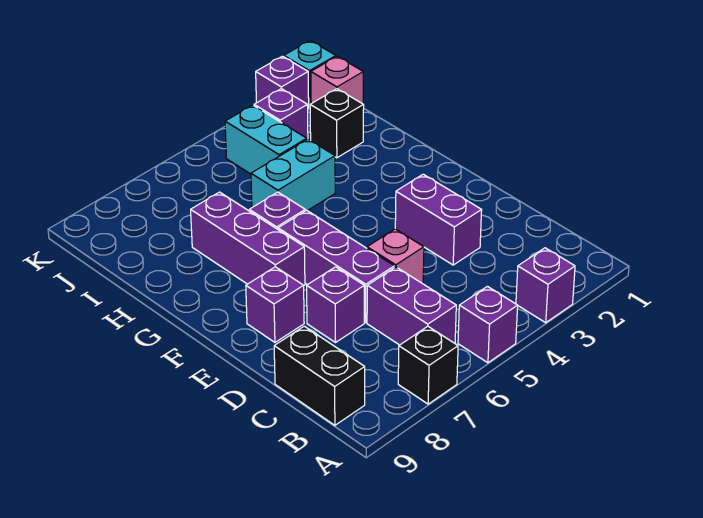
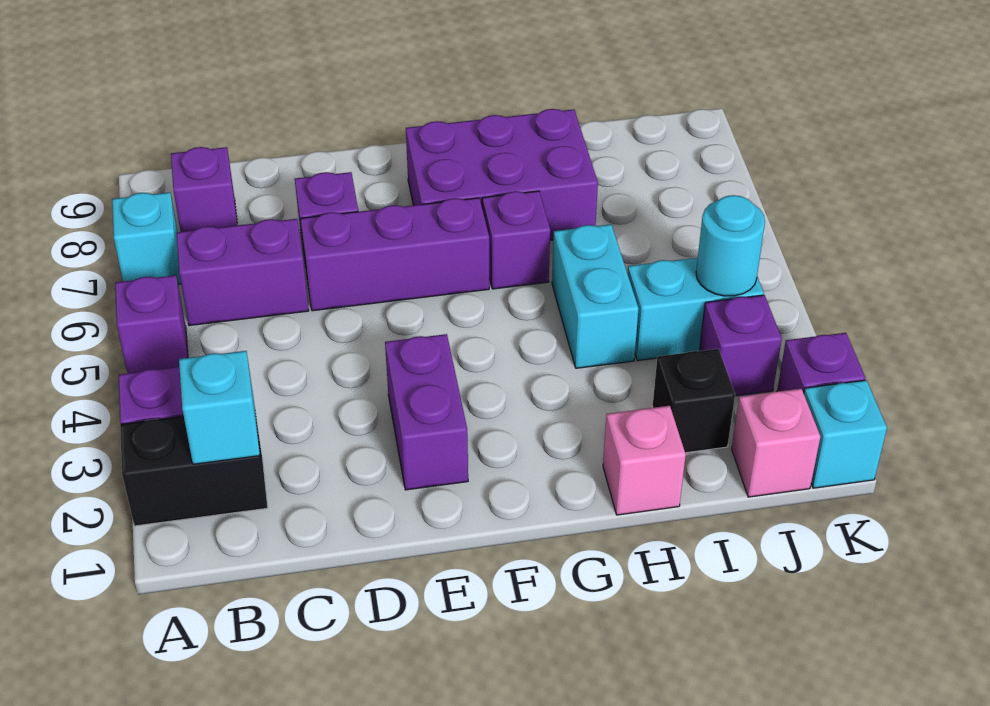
black brick A7 level 1 -> cyan brick A7 level 1
none -> cyan brick B2 level 2
black brick B9:C9 level 1 -> black brick A2:B2 level 1
purple brick D3:E3 level 1 -> purple brick E2:E3 level 1
pink brick D5 level 1 -> pink brick H1 level 1
purple brick E8 level 1 -> purple brick B8 level 1
purple brick F7:H7 level 1 -> purple brick F7:H8 level 1
none -> cyan round brick J4 level 2

